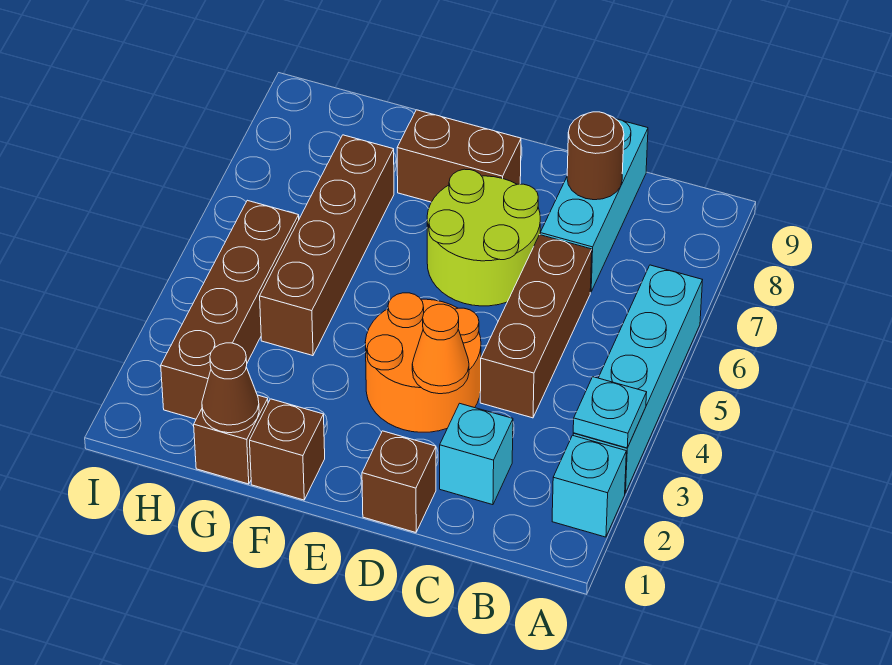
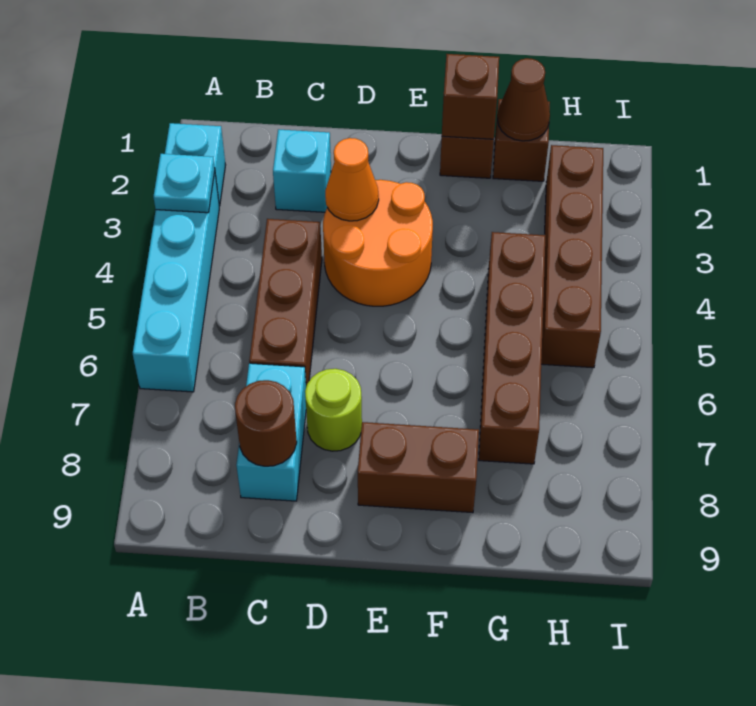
cyan brick C7:C9 level 1 -> cyan brick C7:C8 level 1
brown brick D1 level 1 -> brown brick F1 level 2
lime round brick D6:E7 level 1 -> lime round brick D7 level 1

